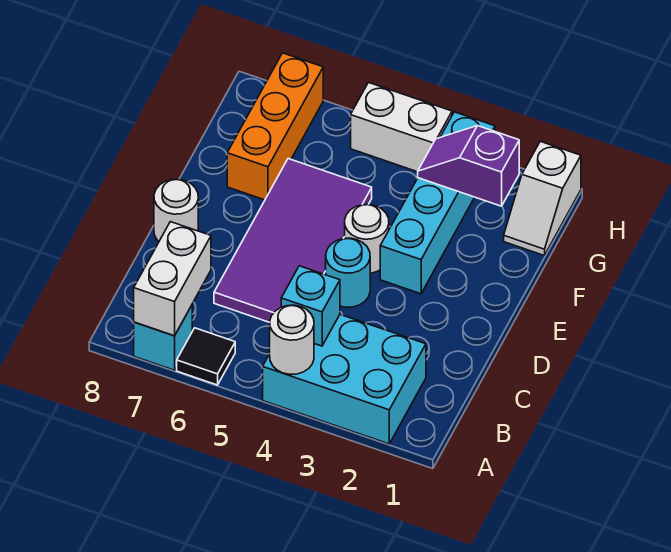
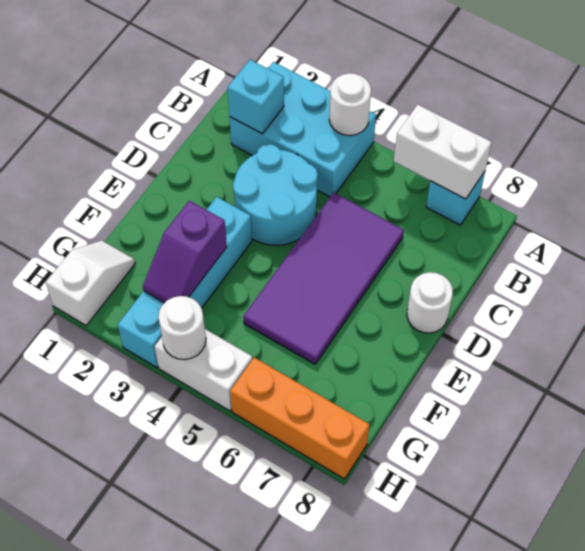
black tile A6 level 1 -> none
white brick A7:B7 level 2 -> white brick A6:A7 level 2
cyan brick B4 level 2 -> cyan brick B2 level 2
cyan round brick D4 level 1 -> cyan round brick C3:D4 level 1
white round brick E4 level 1 -> white round brick H4 level 2
orange brick F7:H7 level 1 -> orange brick H6:H8 level 1
purple slope G2:G3 level 2 top 2 -> purple slope F3:G3 level 2 top F

